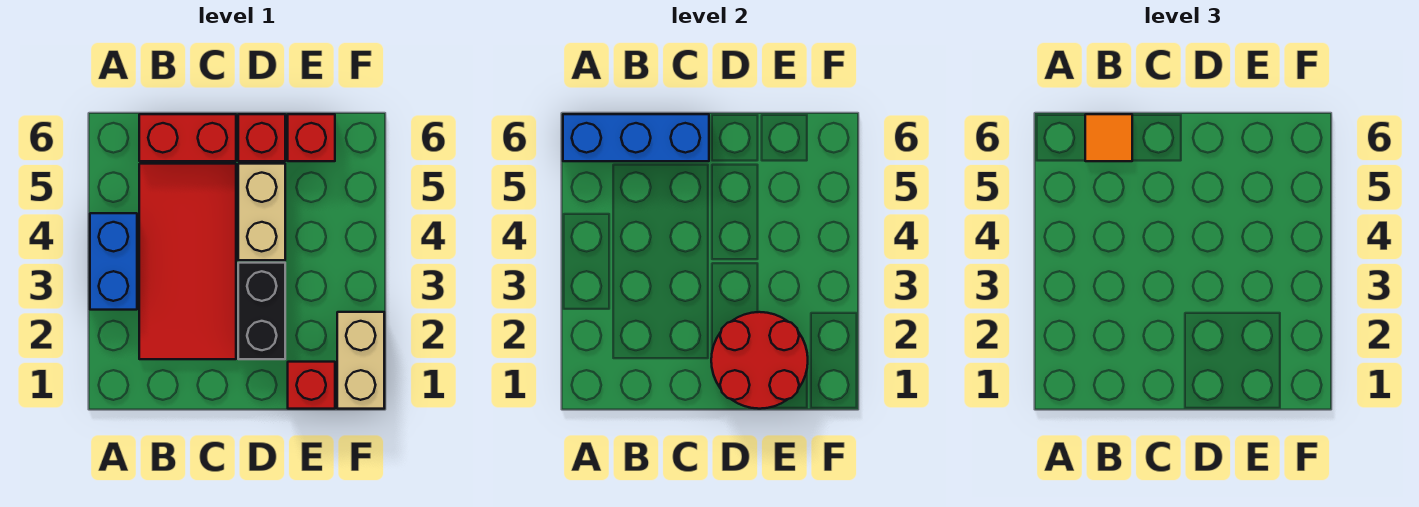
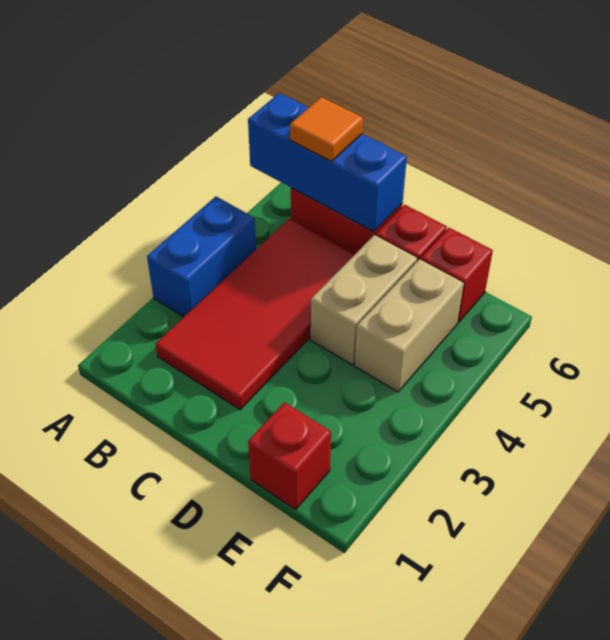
red round brick D1:E2 level 2 -> none
black brick D2:D3 level 1 -> none
tan brick F1:F2 level 1 -> tan brick E4:E5 level 1

